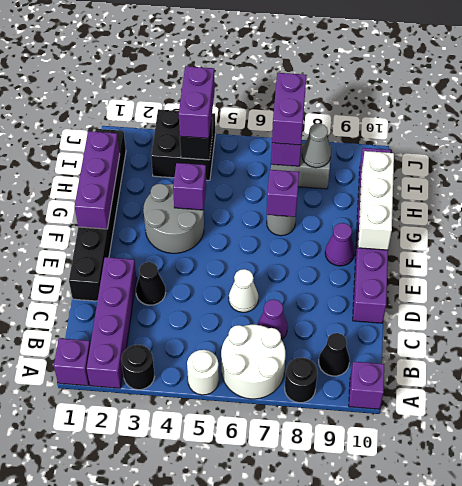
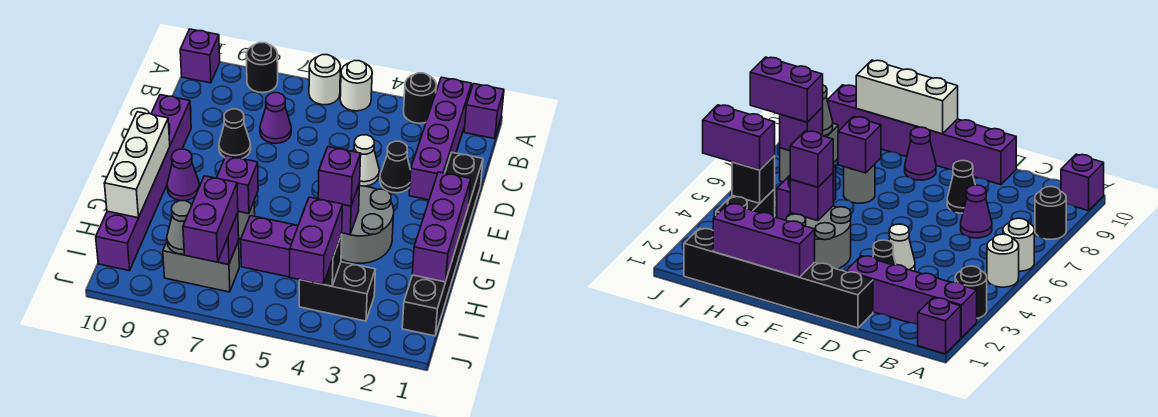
white round brick A6:B7 level 1 -> white round brick A6 level 1
black cone B9 level 1 -> black cone D8 level 1
white cone D6 level 1 -> white cone D4 level 1
none -> purple brick G4 level 3
none -> purple brick H5:H6 level 1
black brick I3:J4 level 1 -> black brick I3:I4 level 1

